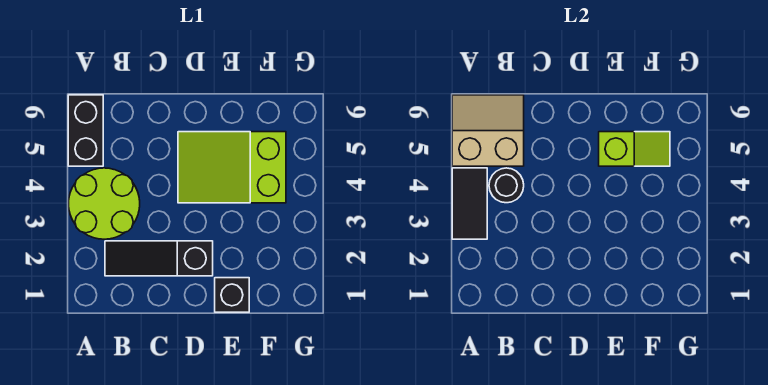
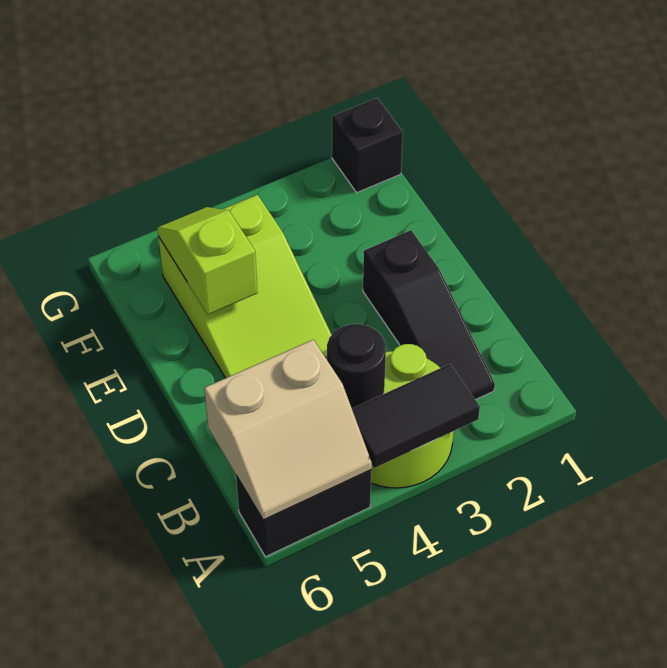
tan slope A5:B6 level 2 top 5 -> tan slope A5:B6 level 2 top B
black brick E1 level 1 -> black brick G1 level 1

